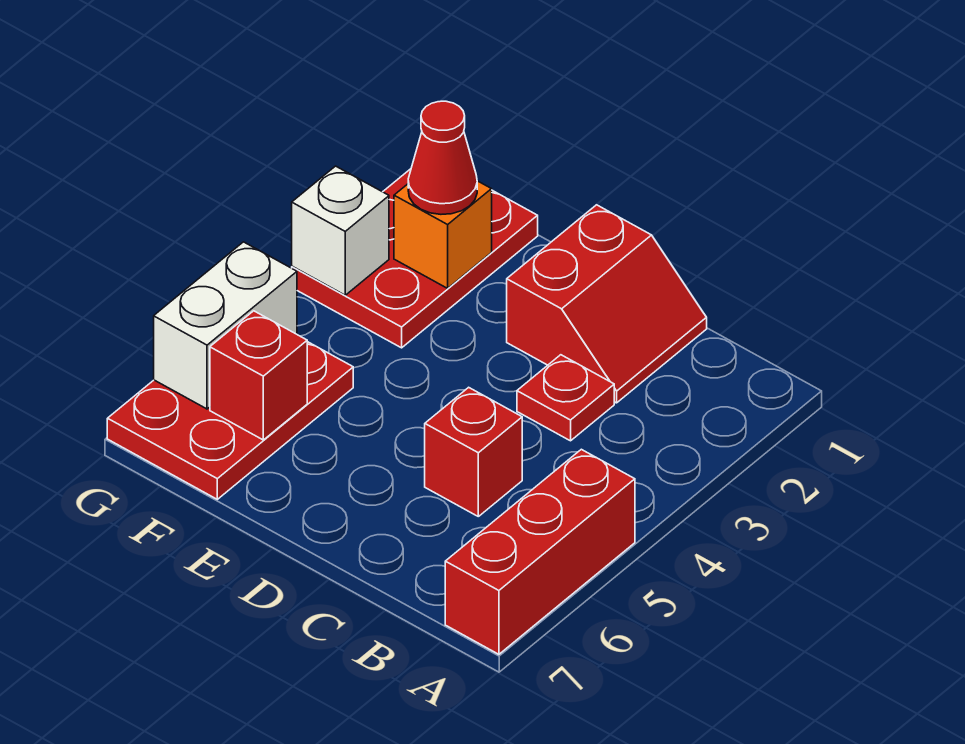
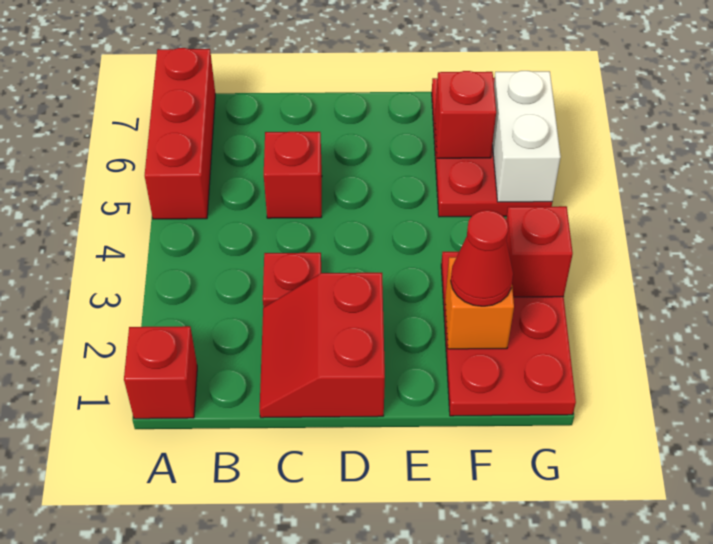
none -> red brick A1 level 1
white brick G3 level 2 -> red brick G3 level 2

